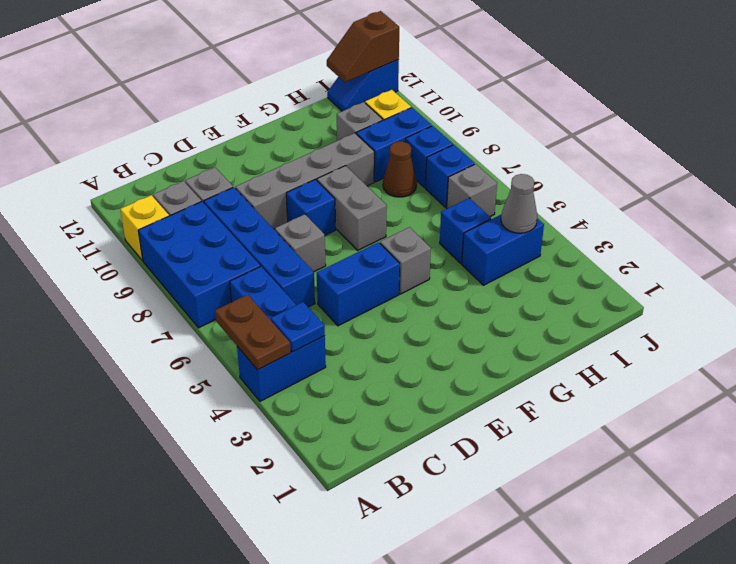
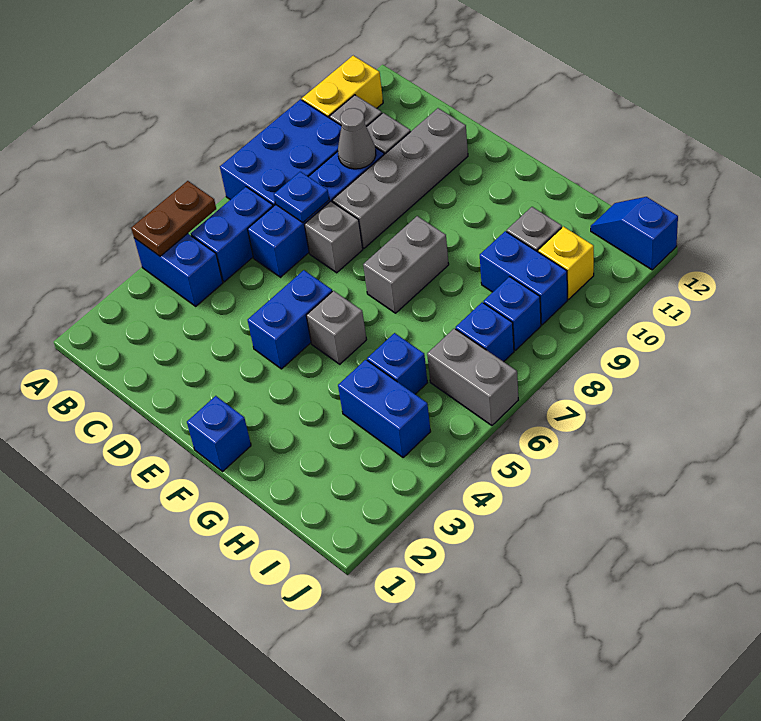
yellow brick A10 level 1 -> yellow brick A10:A11 level 1
blue plate B4 level 2 -> blue plate C7 level 2
blue brick D5:E5 level 1 -> blue brick E4:E5 level 1
grey brick D9:G9 level 1 -> grey brick D8:D11 level 1
blue brick E8 level 1 -> blue brick F1 level 1
brown cone H8 level 1 -> none
grey cone I4 level 2 -> grey cone C9 level 2
grey brick I6 level 1 -> grey brick I6:J6 level 1
brown slope I12:J12 level 2 top J -> none

